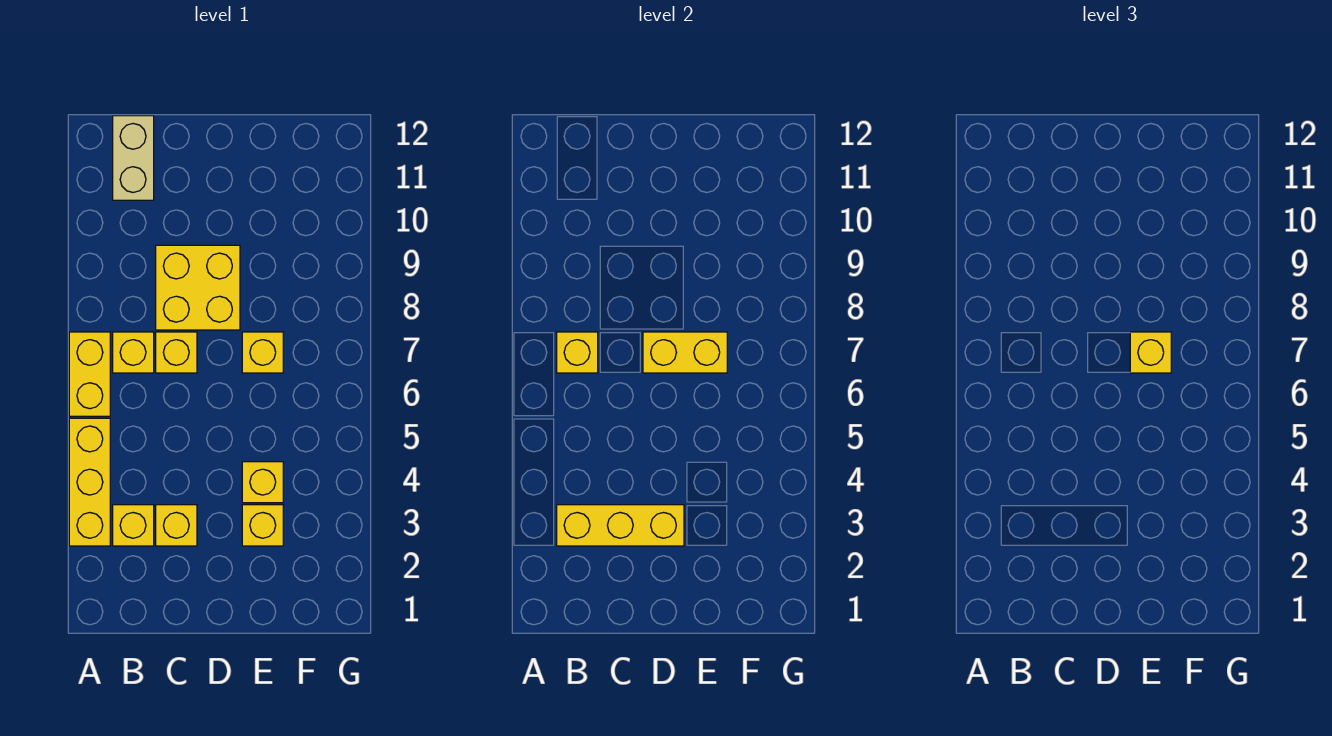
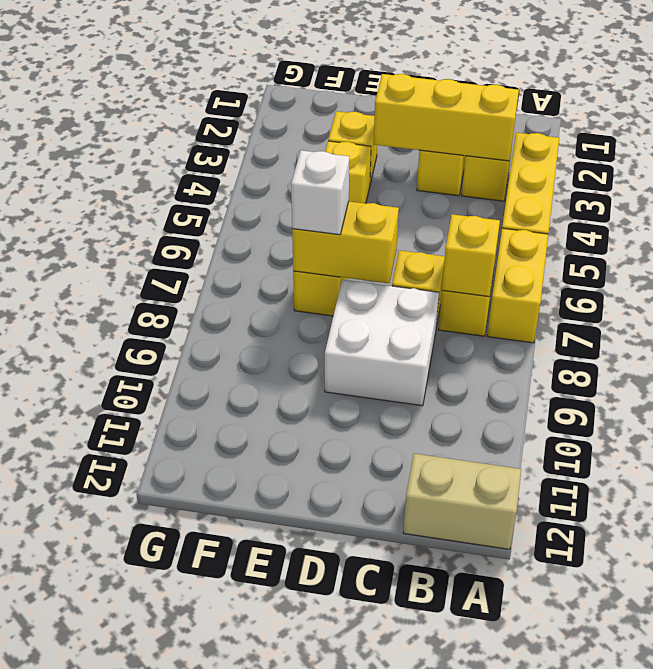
tan brick B11:B12 level 1 -> tan brick A12:B12 level 1
yellow brick C8:D9 level 1 -> white brick C8:D9 level 1
yellow brick E7 level 3 -> white brick E7 level 3

